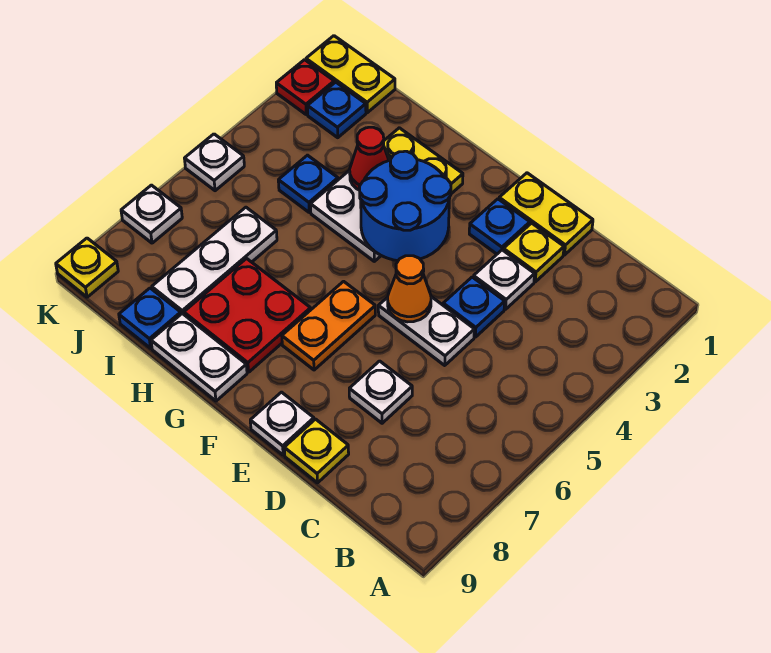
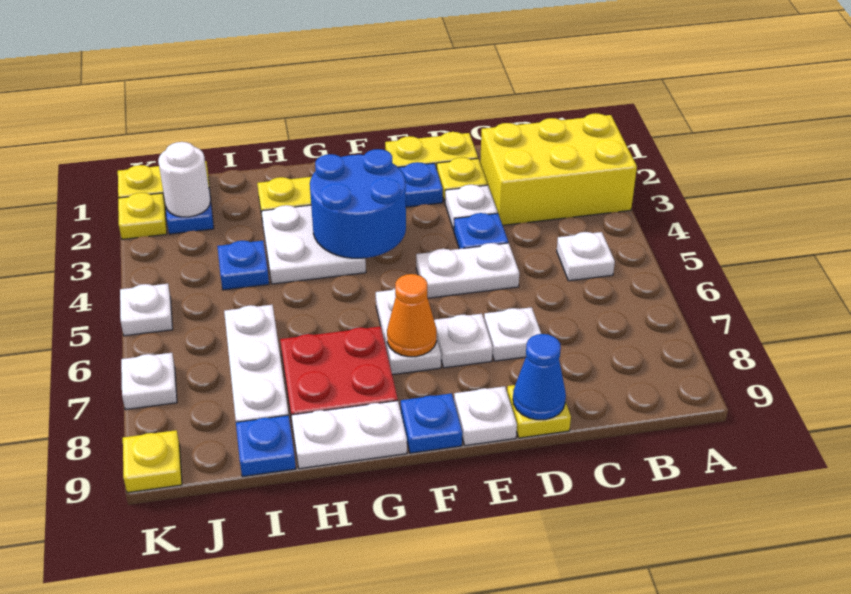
none -> yellow brick A2:C3 level 1
none -> white plate B5 level 1
none -> blue cone D9 level 2
orange cone E5 level 2 -> orange cone F7 level 2
none -> white plate E7 level 1
orange plate F6:F7 level 1 -> white plate F6:F7 level 1
none -> blue plate F9 level 1
red cone H3 level 2 -> none
none -> white round brick J2 level 2
red plate K2 level 1 -> yellow plate K2 level 1

